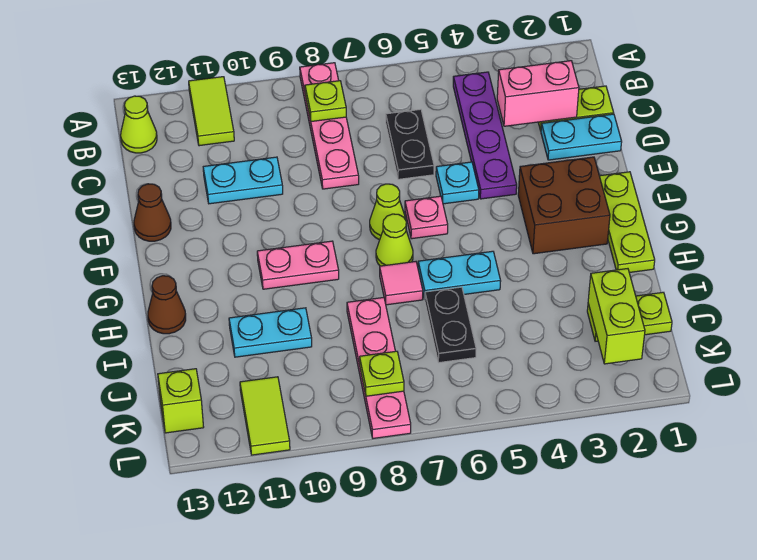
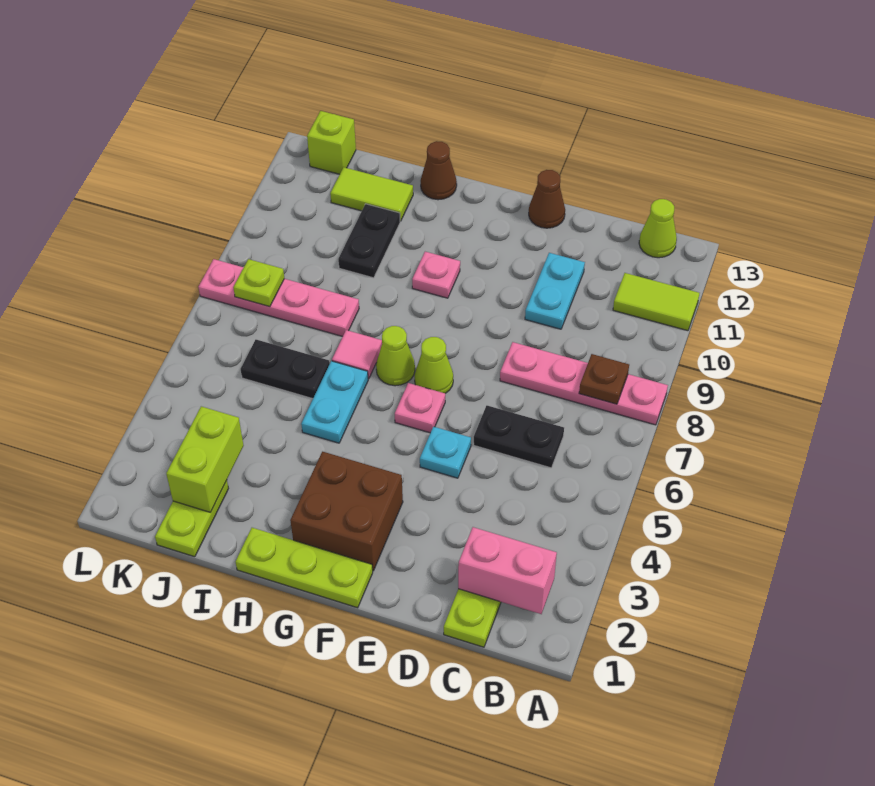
purple plate B4:E4 level 1 -> none
lime plate B8 level 2 -> brown plate B8 level 2
pink brick C2:C3 level 2 -> pink brick B2:C2 level 2
cyan plate D1:D2 level 1 -> none
pink plate G9:G10 level 1 -> pink plate G10 level 1
cyan plate I10:I11 level 1 -> black plate I10:I11 level 1
lime brick J2:K2 level 2 -> lime brick J2:J3 level 2
lime tile K11:L11 level 1 -> lime tile I12:J12 level 1

